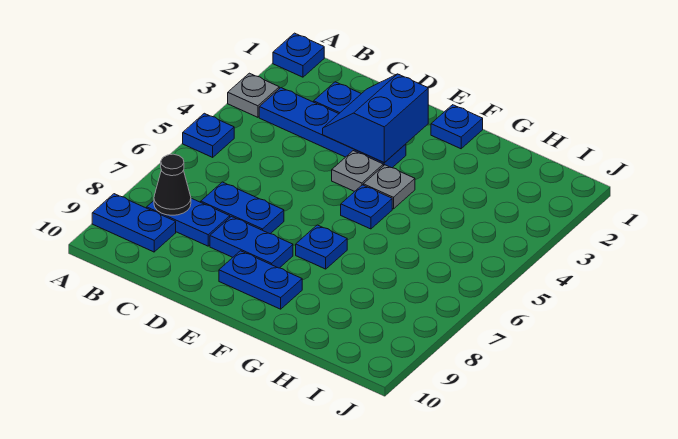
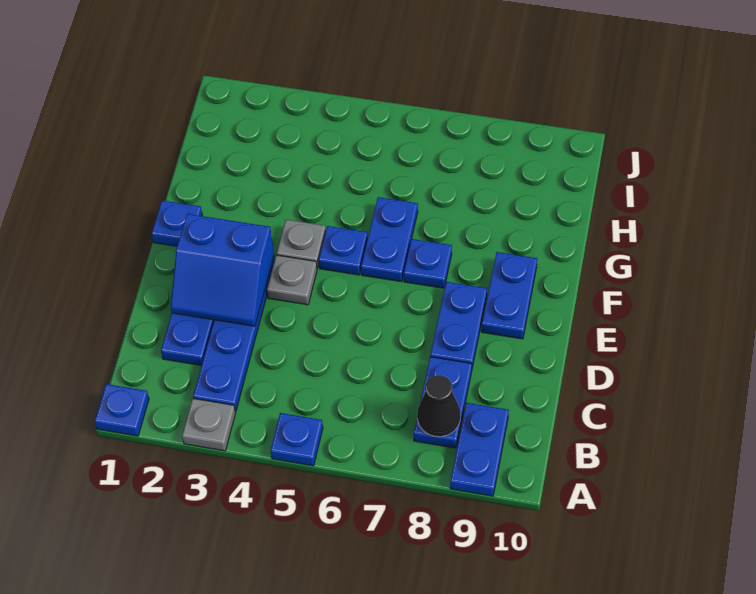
blue plate C7:D7 level 1 -> blue plate F6:G6 level 1

